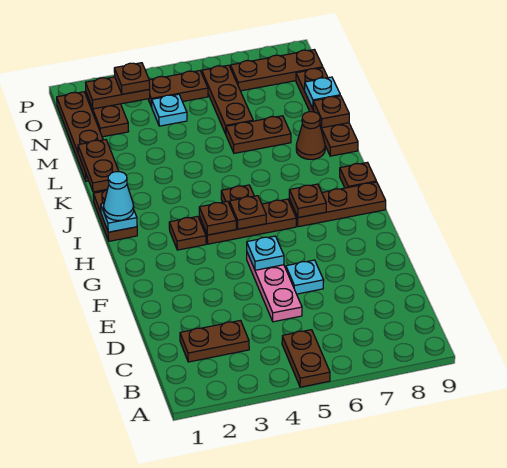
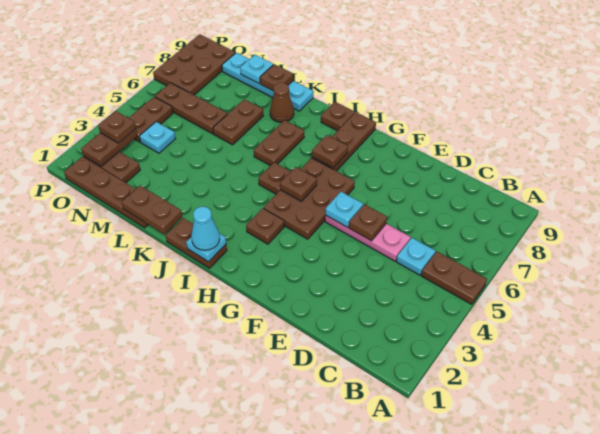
brown plate C2:C3 level 1 -> brown plate J6:J7 level 1
cyan plate E6 level 1 -> cyan plate C5 level 1
brown plate H4:H6 level 1 -> brown plate G4:H6 level 1
brown plate H4 level 2 -> brown plate E5 level 2
brown plate K9:N9 level 1 -> cyan plate K9:N9 level 1
brown plate O7:O9 level 1 -> brown plate O7:P9 level 1

